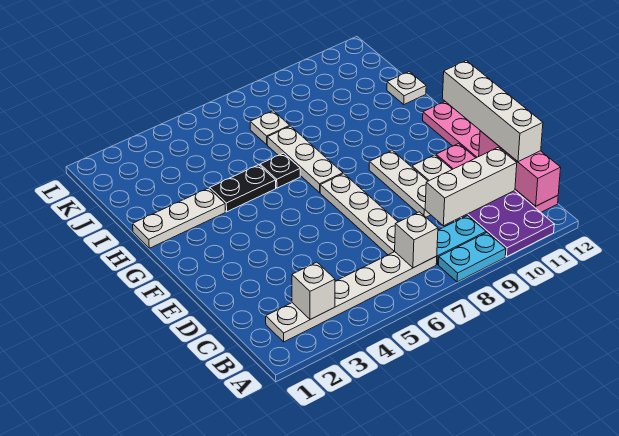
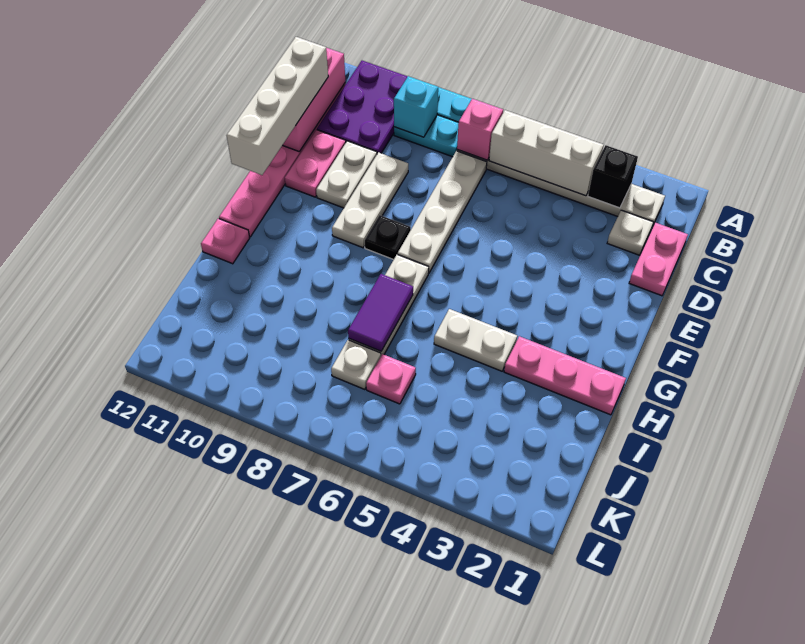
white brick B3 level 2 -> black brick B3 level 2
white brick B7 level 2 -> pink brick B7 level 2
none -> cyan brick B9 level 2
none -> pink plate C1:D1 level 1
white brick C9:C11 level 2 -> white brick B4:B6 level 2
white plate H1:H3 level 1 -> pink plate H1:H3 level 1
black plate H4:H5 level 1 -> white plate H4:H5 level 1
black plate H6 level 1 -> black plate F8 level 1
none -> purple tile H7:I7 level 2
none -> pink plate H12 level 1
white plate I12 level 1 -> white plate C2 level 1
none -> pink plate J6 level 1

